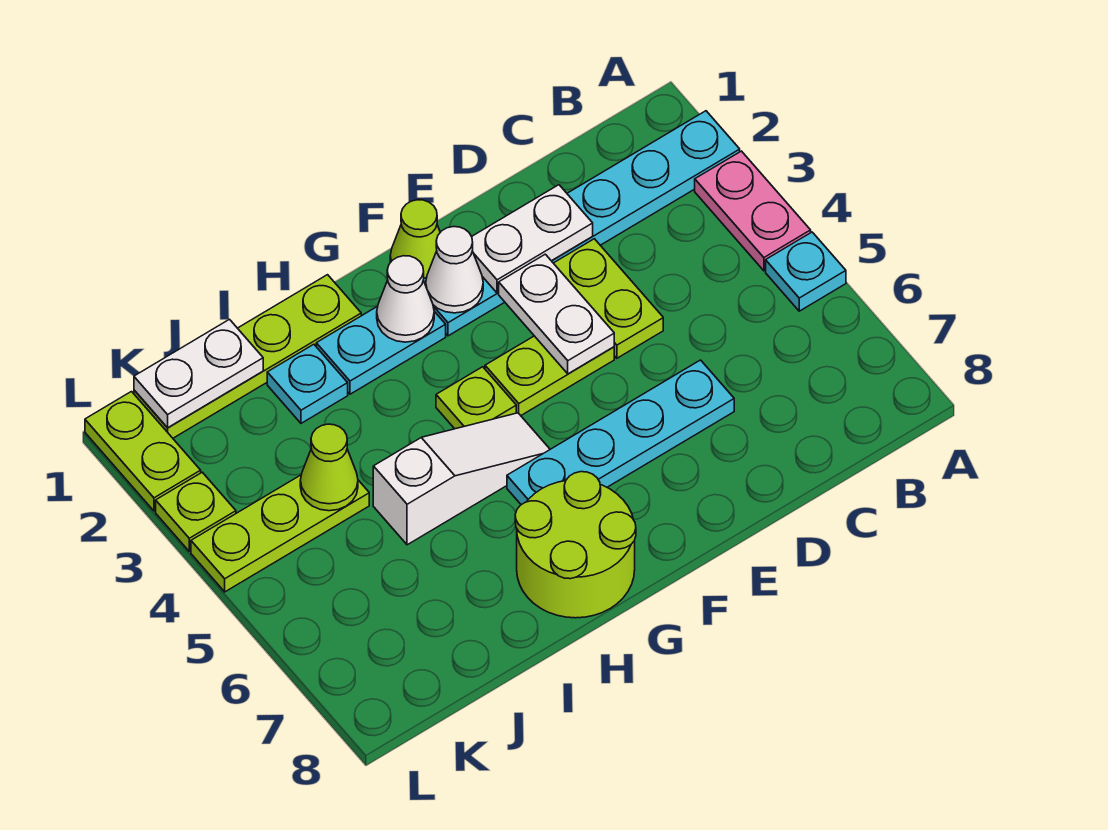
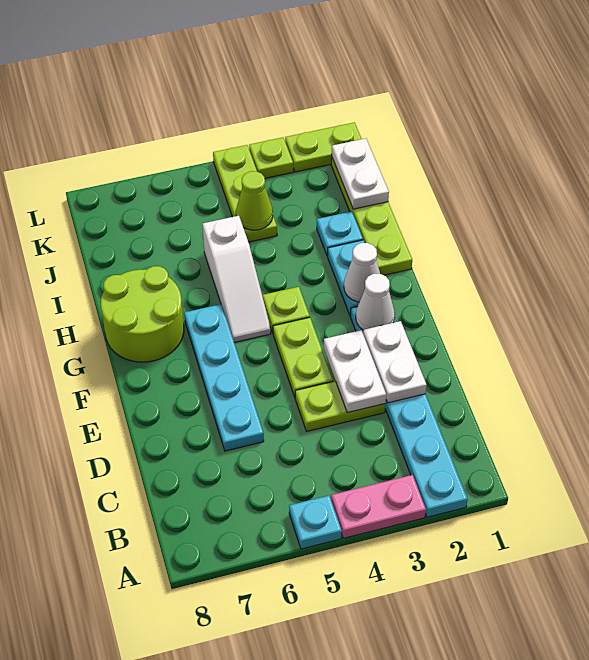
white plate E3:E4 level 2 -> white plate D3:E3 level 2
lime cone F1 level 1 -> none

